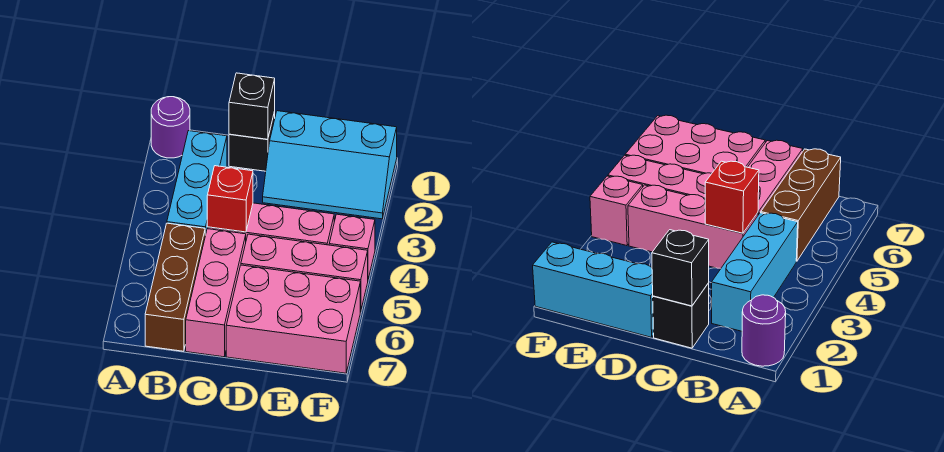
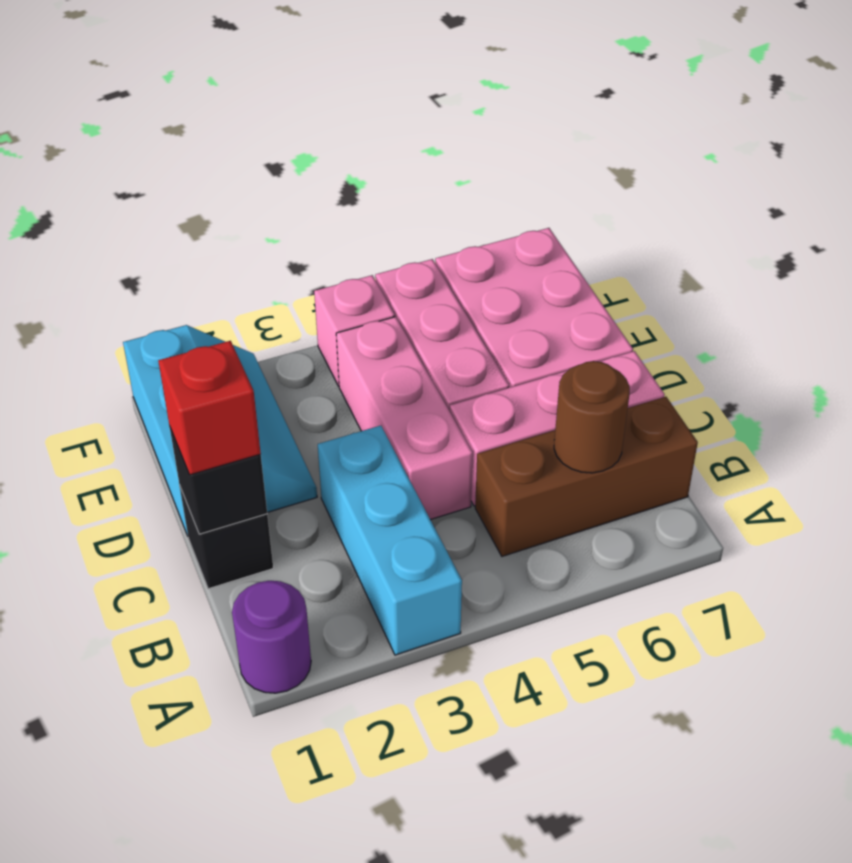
cyan brick B2:B4 level 1 -> cyan brick A3:C3 level 1
none -> brown round brick B6 level 2
red brick C4 level 2 -> red brick C1 level 3

